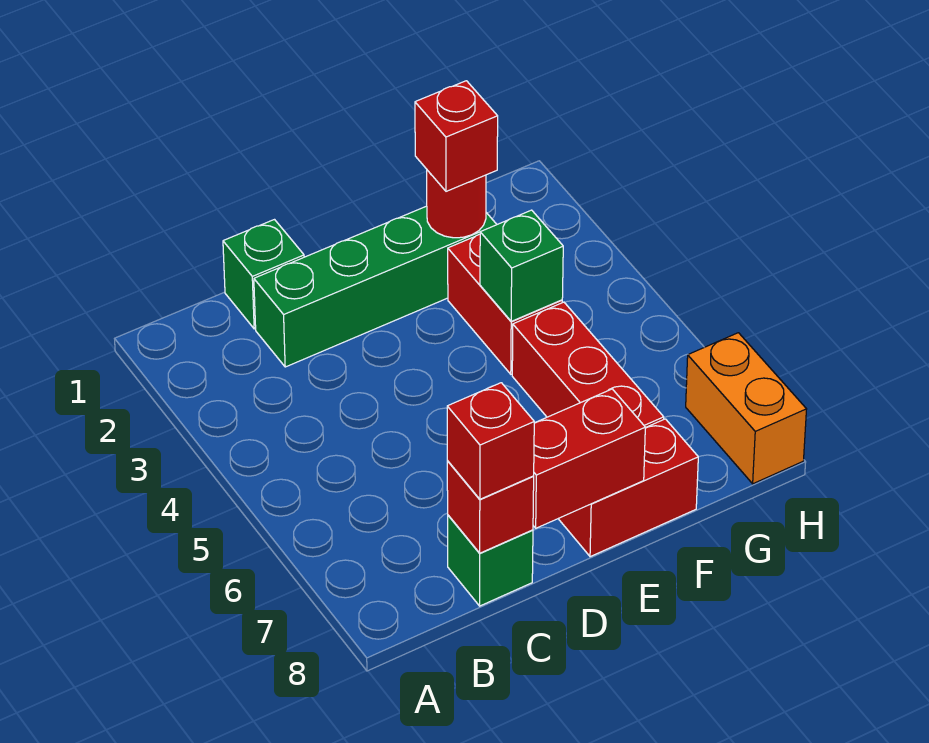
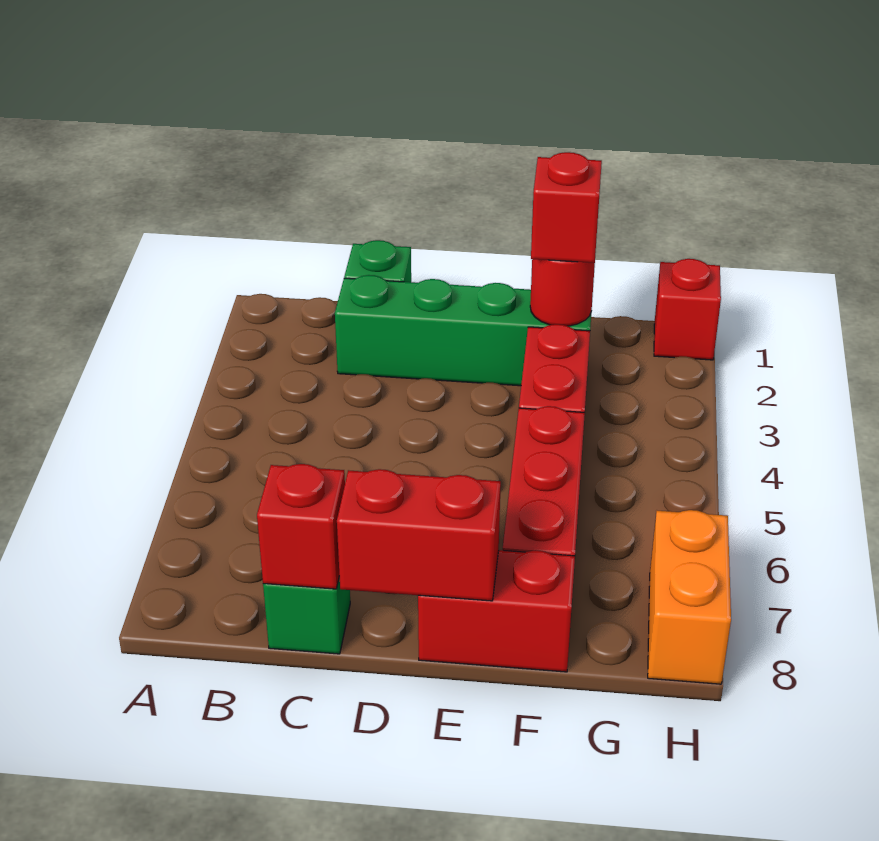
red brick C8 level 3 -> red brick H1 level 1
green brick F4 level 2 -> none

